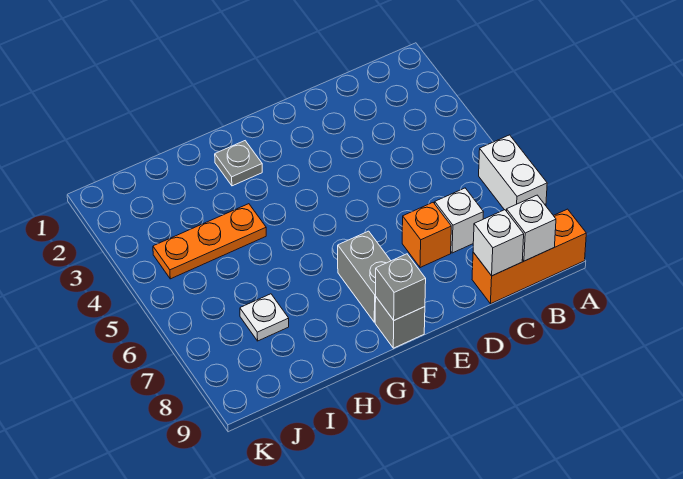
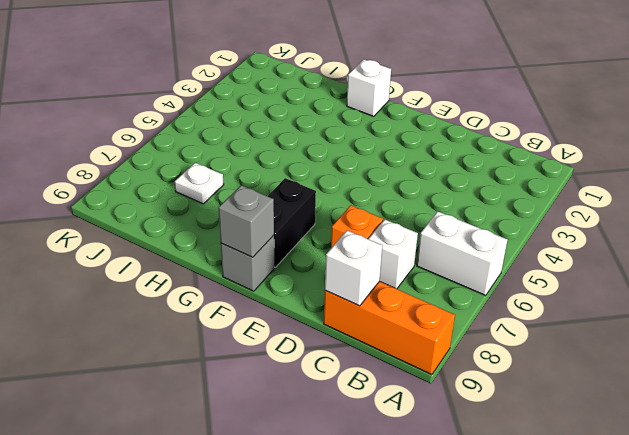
white brick A6:A7 level 1 -> white brick A6:B6 level 1
white brick B9 level 2 -> white brick G1 level 1
grey brick F7:F8 level 1 -> black brick F7:F8 level 1
grey plate G2 level 1 -> none
orange plate H4:J4 level 1 -> none

